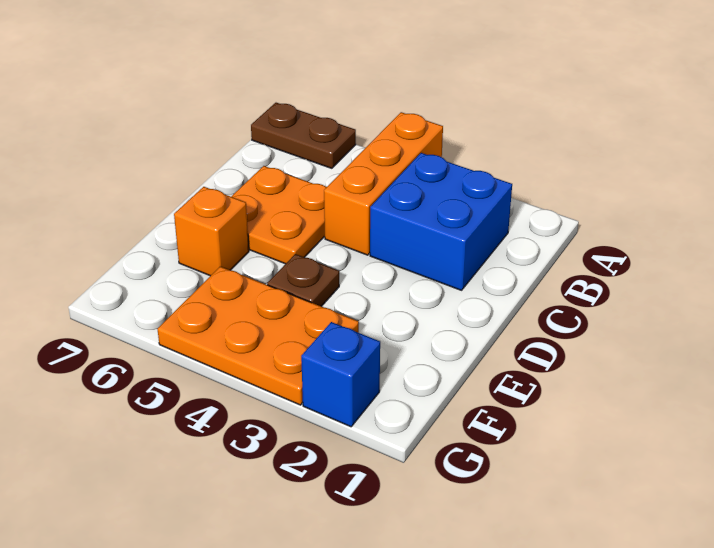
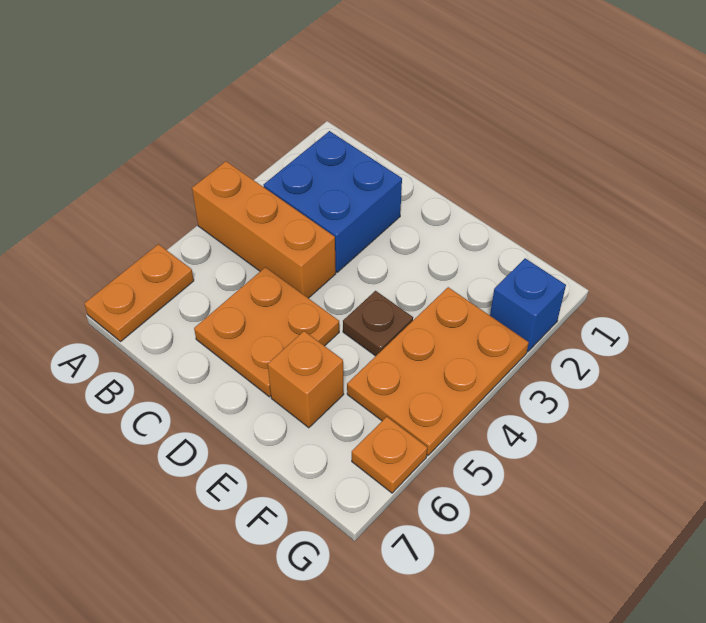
brown plate A6:A7 level 1 -> orange plate A6:A7 level 1
none -> orange plate G6 level 1

